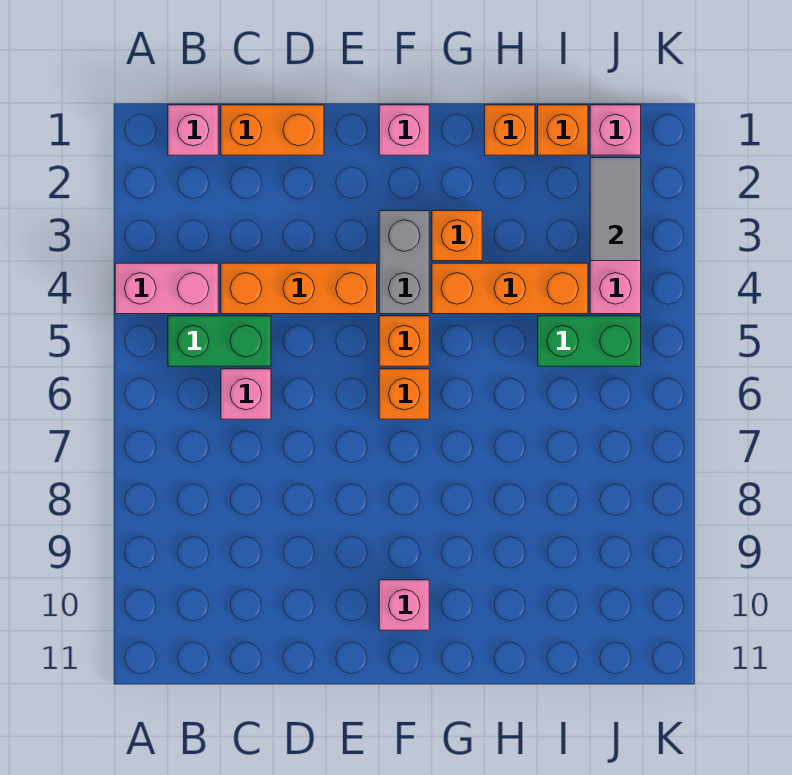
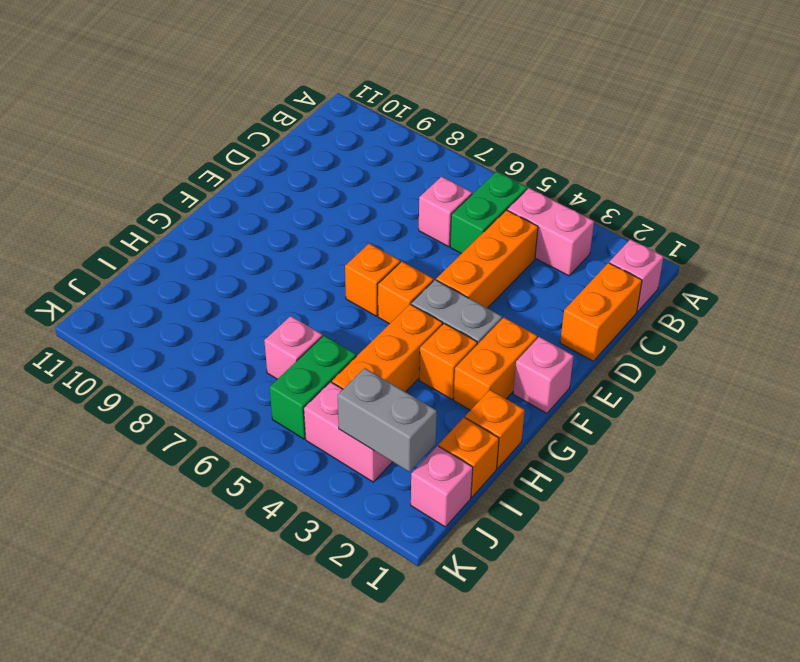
pink brick A4:B4 level 1 -> pink brick B3:B4 level 1
none -> orange brick F2:G2 level 1
pink brick F10 level 1 -> pink brick I6 level 1
grey tile J2:J3 level 2 -> grey brick J2:J3 level 2

